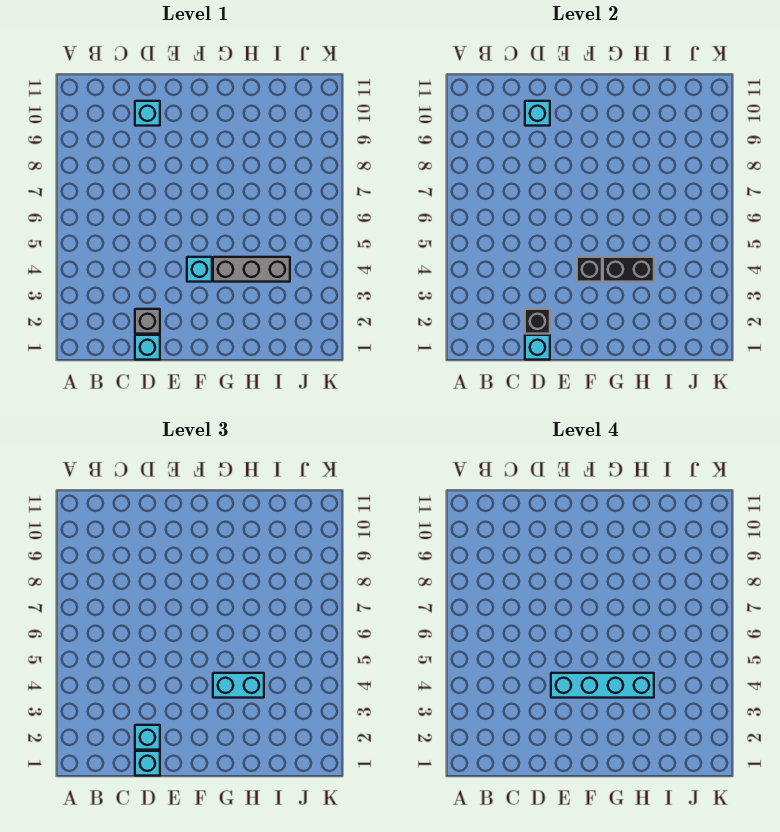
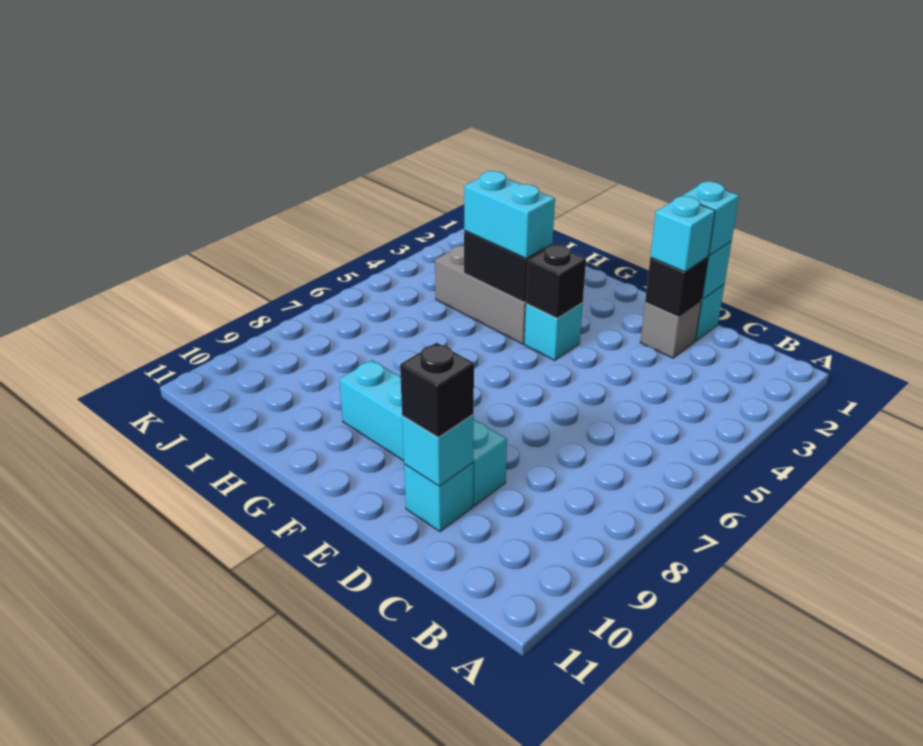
none -> black brick D10 level 3
cyan brick E4:H4 level 4 -> cyan brick D9:G9 level 1

